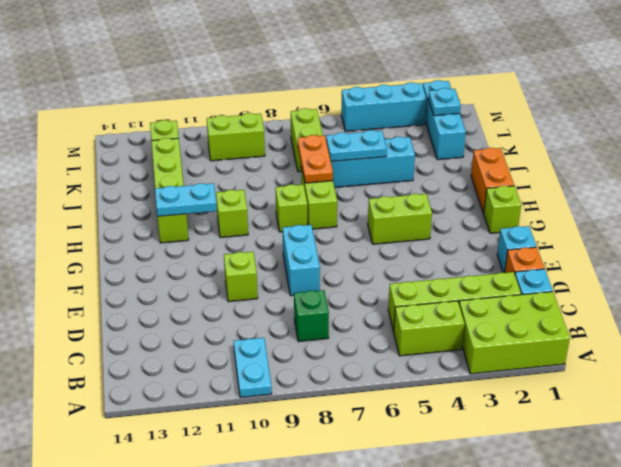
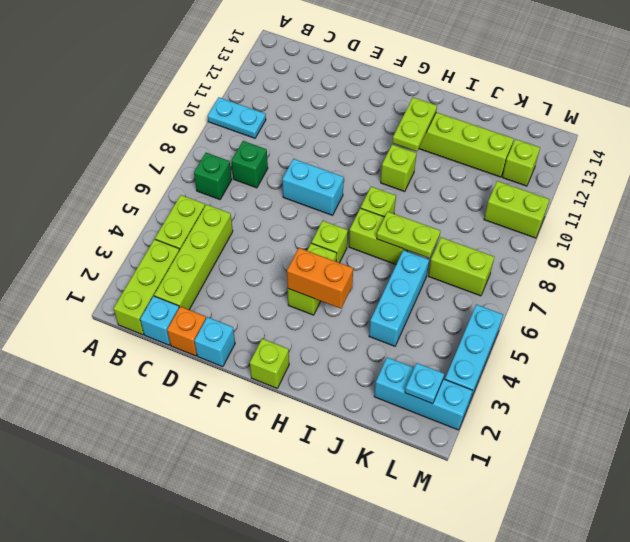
lime brick A1:B3 level 1 -> lime brick B1:B3 level 1
none -> green brick B7 level 1
lime brick E10 level 1 -> lime brick G6 level 1
orange brick H1:I1 level 1 -> orange brick G4:H4 level 2
cyan plate H11:H12 level 2 -> lime plate H11:H12 level 2
orange plate I7:J7 level 2 -> lime plate I7:J7 level 2
cyan plate J5:J6 level 2 -> none
lime brick L9:L10 level 1 -> lime brick L10:M10 level 1

